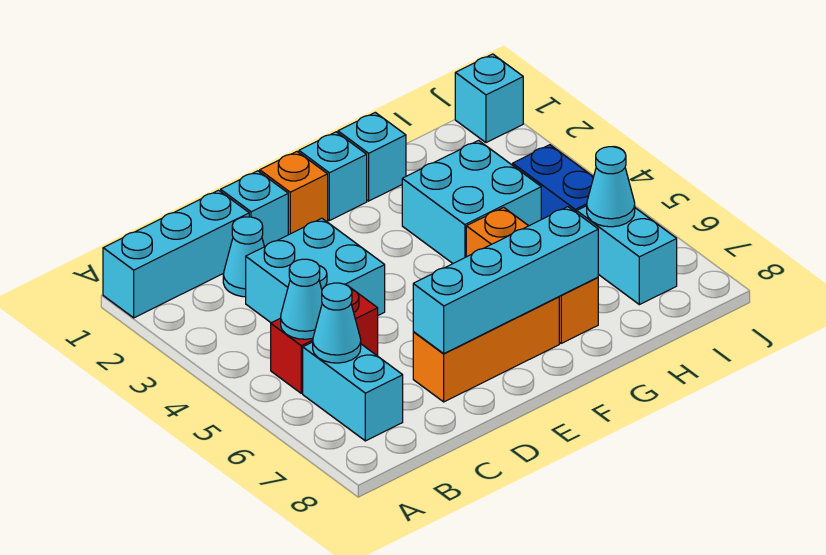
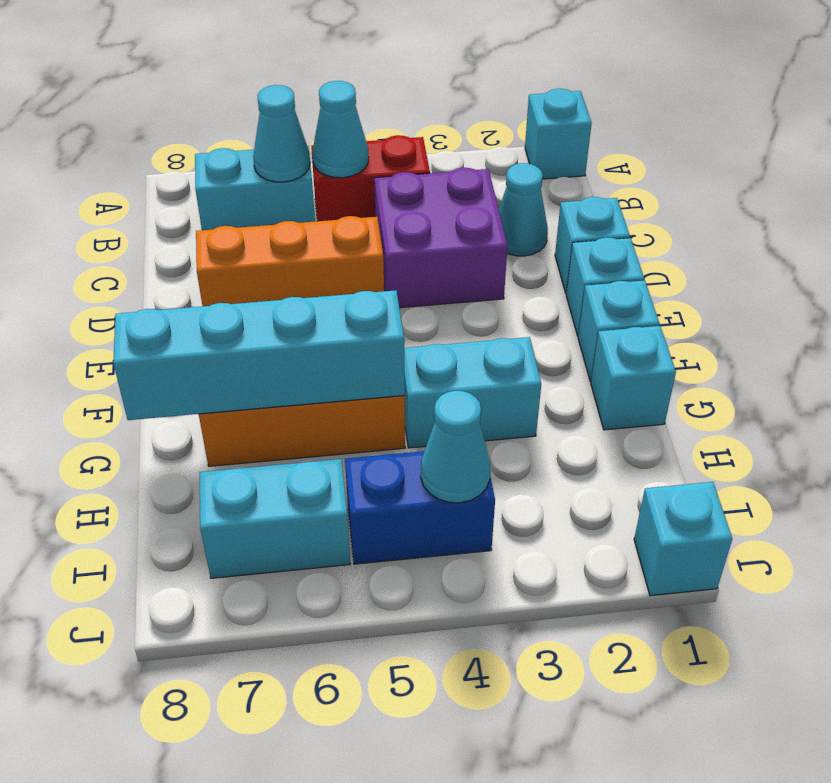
cyan brick A1:C1 level 1 -> cyan brick A1 level 1
red brick B5:C5 level 1 -> red brick B4:B5 level 1
cyan brick C3:D4 level 1 -> purple brick C3:D4 level 1
orange brick D7:F7 level 1 -> orange brick D5:D7 level 1
cyan brick D7:G7 level 2 -> cyan brick G5:G8 level 2
orange brick E1 level 1 -> cyan brick E1 level 1
cyan brick G3:H4 level 1 -> cyan brick G3:G4 level 1
cyan cone I6 level 2 -> cyan cone I4 level 2

